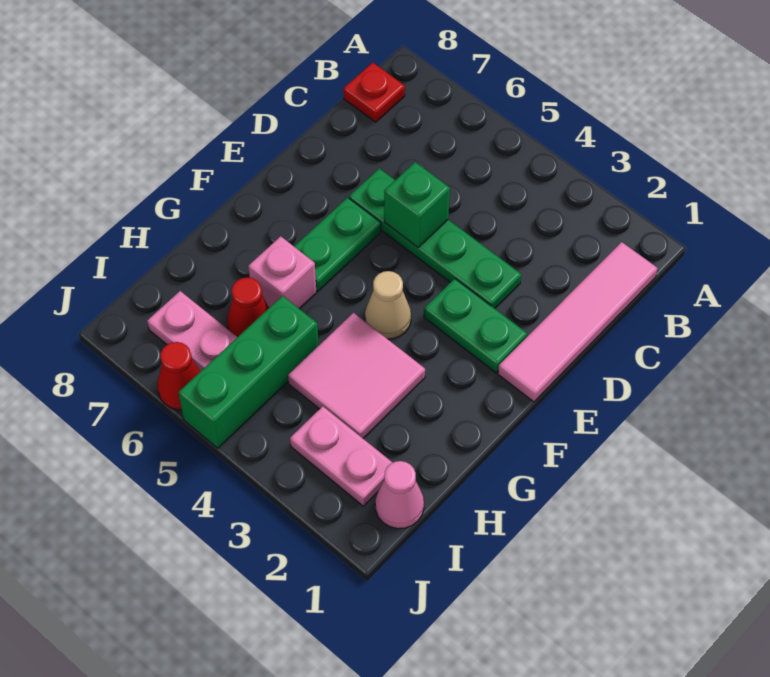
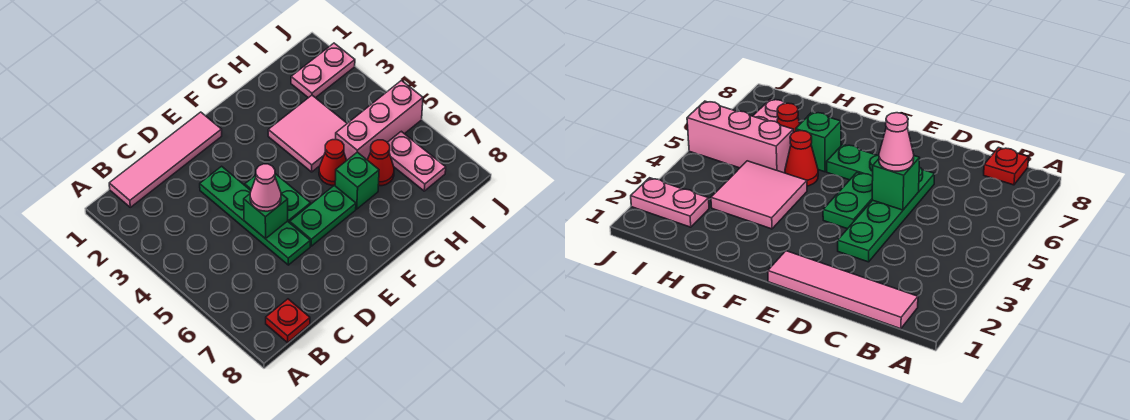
green plate E2:E3 level 1 -> green plate E4:E5 level 1
tan cone F4 level 1 -> none
pink brick G6 level 1 -> green brick G6 level 1
green brick H5:J5 level 1 -> pink brick H5:J5 level 1
pink cone I1 level 1 -> pink cone D5 level 3
pink plate I2:I3 level 1 -> pink plate I2:J2 level 1
red cone J6 level 1 -> red cone G5 level 1

